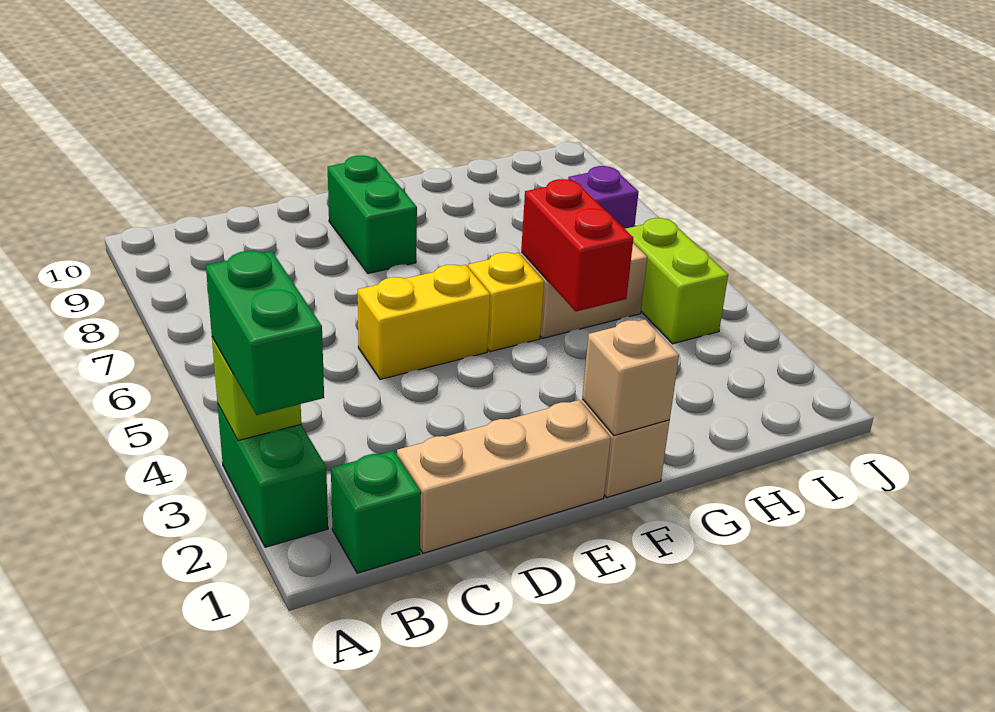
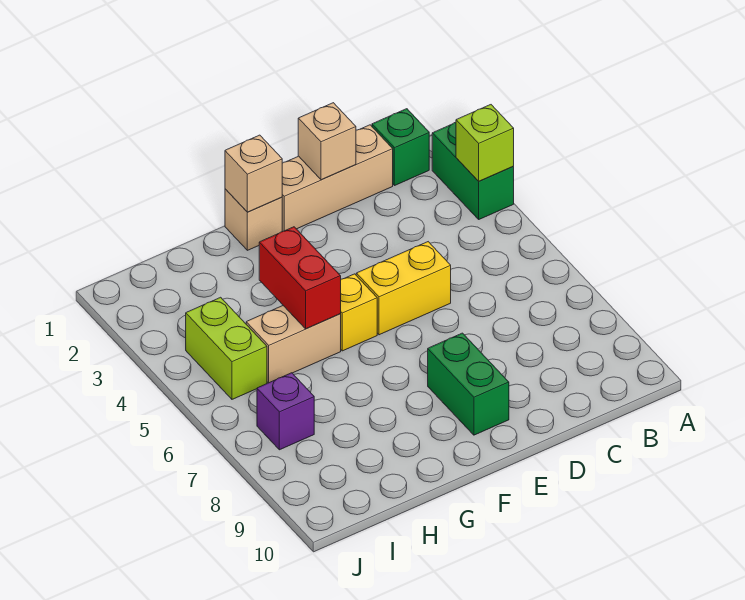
green brick A2:A3 level 3 -> none
none -> tan brick D1 level 2

